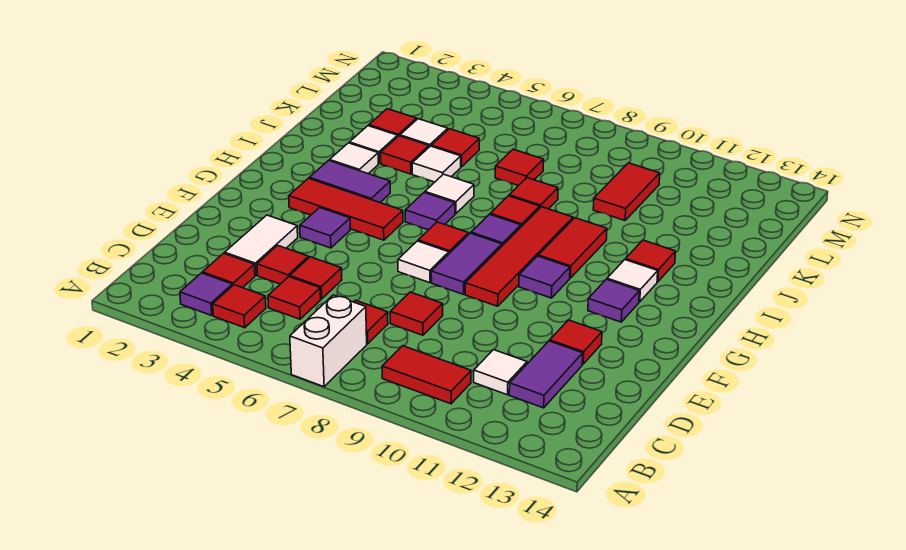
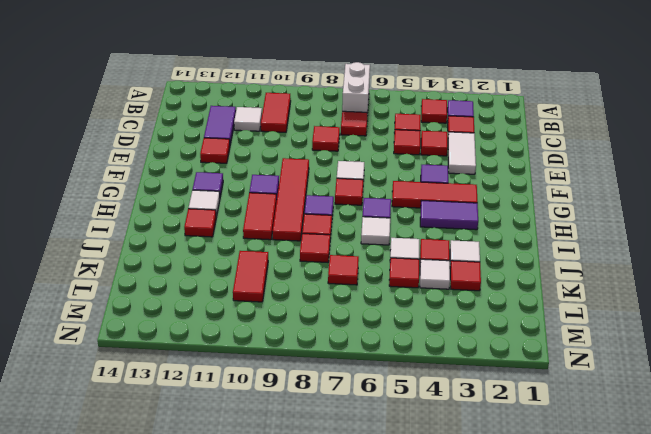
red tile B9:B10 level 1 -> red tile B10:C10 level 1
purple tile F8:G8 level 1 -> none
white tile I3 level 1 -> none

